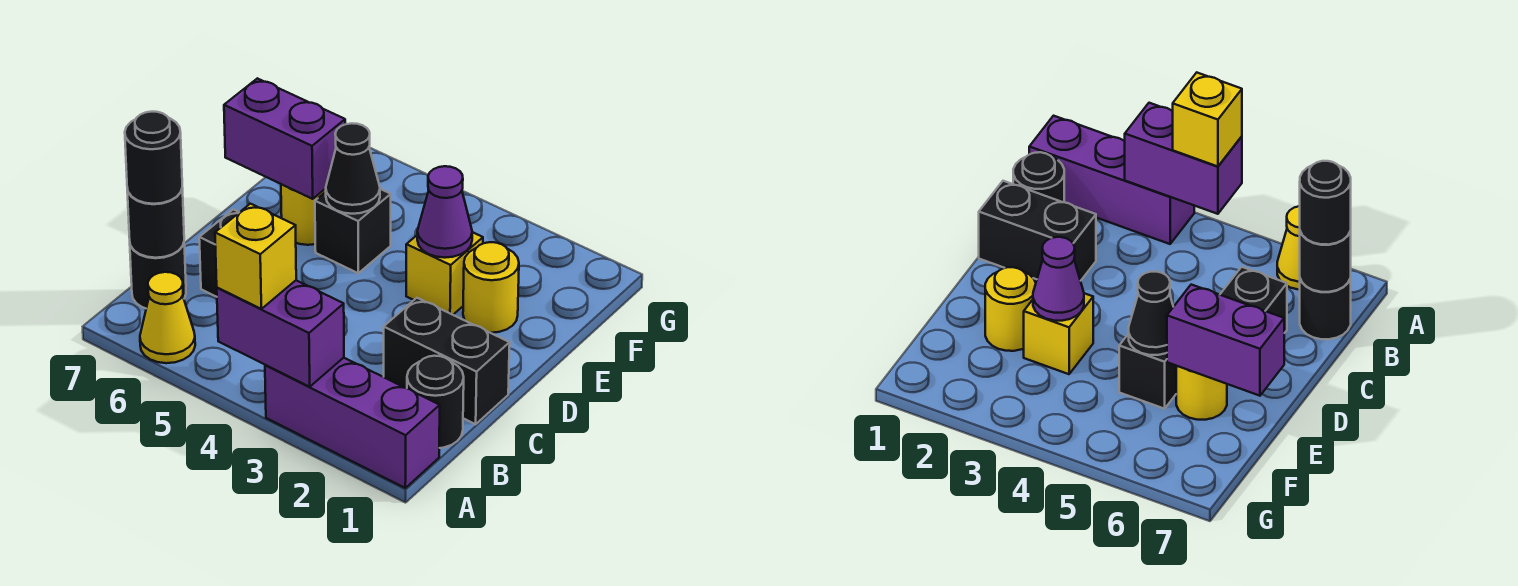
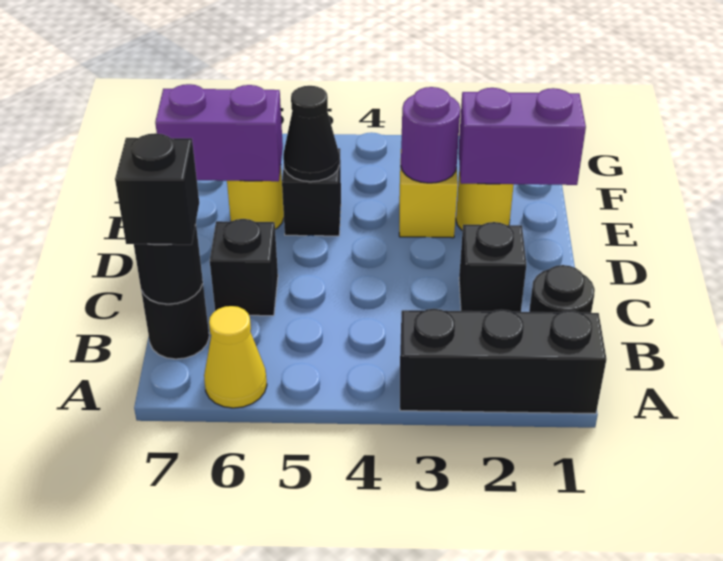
purple brick A1:A3 level 1 -> black brick A1:A3 level 1
purple brick A3:A4 level 2 -> purple brick E1:E2 level 2
yellow brick A4 level 3 -> none
black round brick B7 level 3 -> black brick B7 level 3
black brick C1:C2 level 1 -> black brick C2 level 1
purple cone E3 level 2 -> purple round brick E3 level 2

